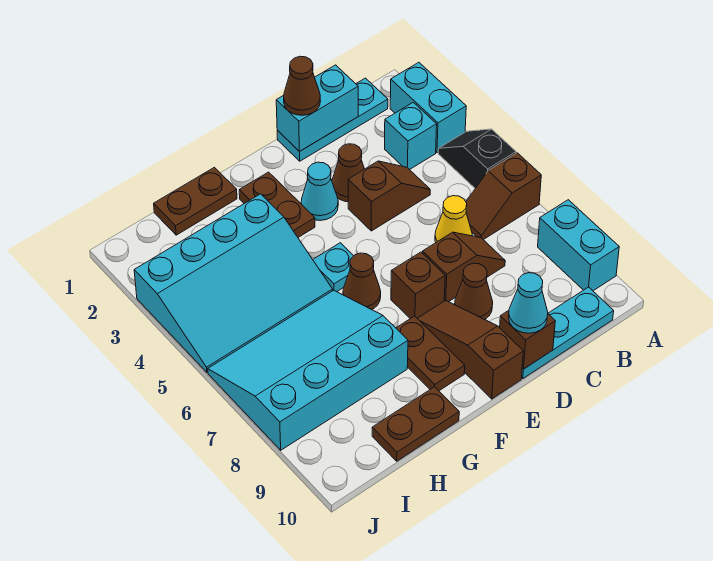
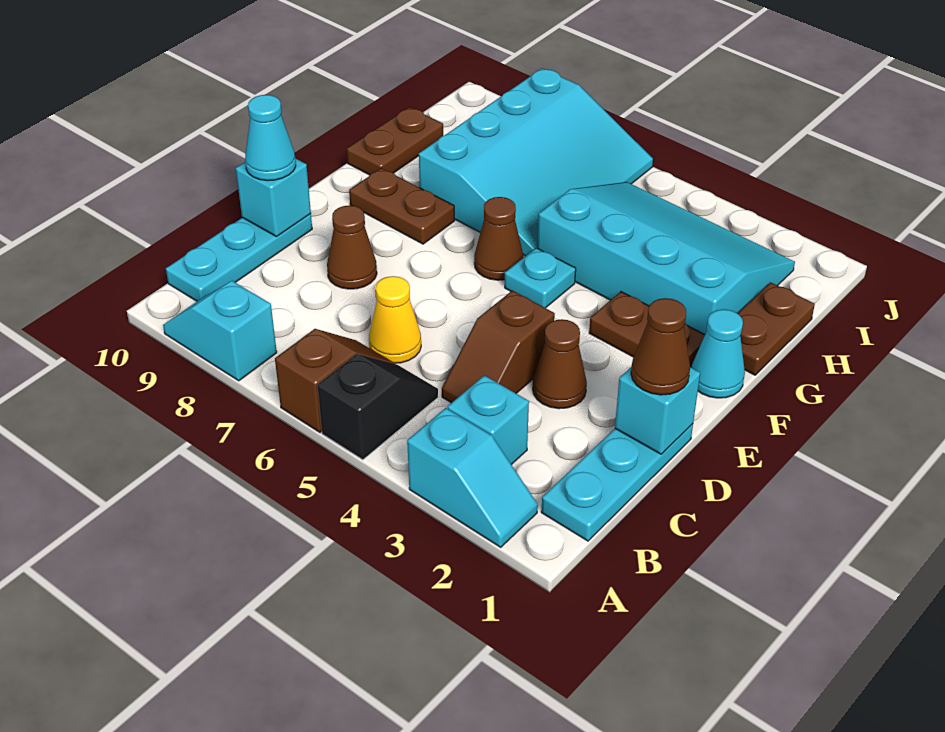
cyan brick A2:A3 level 1 -> cyan slope A2:A3 level 1 top 3
black slope A4:A5 level 1 top 5 -> black slope A5:B5 level 1 top A
cyan brick A8:A9 level 1 -> cyan slope A8:A9 level 1 top 8
cyan brick C1:D1 level 2 -> cyan brick D1 level 2
brown slope C7:D7 level 1 top D -> none
brown brick D10 level 2 -> cyan brick D10 level 2
cyan cone E3 level 1 -> cyan cone F1 level 1
brown brick E7 level 1 -> none
brown slope E8:E10 level 1 top 10 -> none
cyan slope G3:J5 level 1 top 3 -> cyan slope G2:I5 level 1 top G

